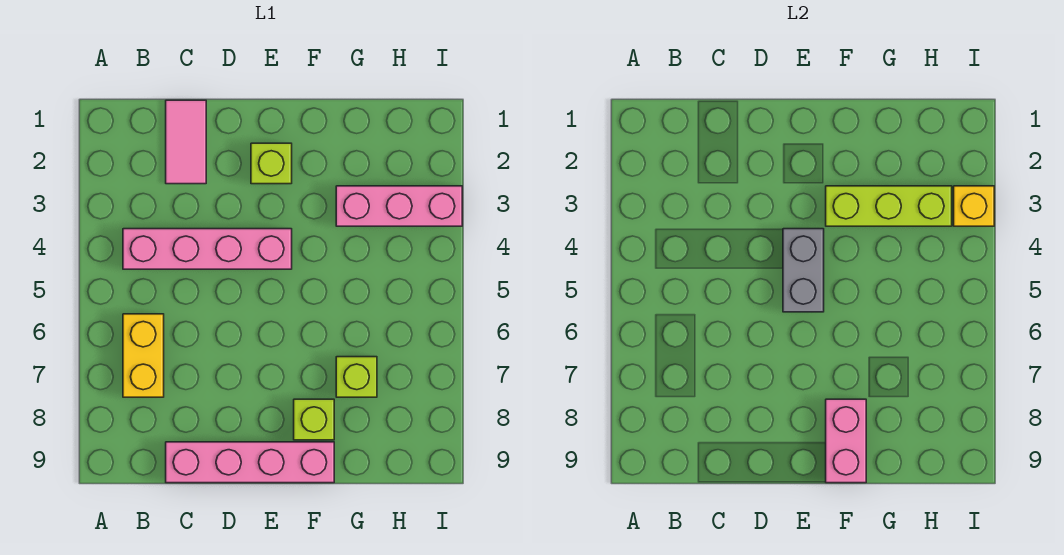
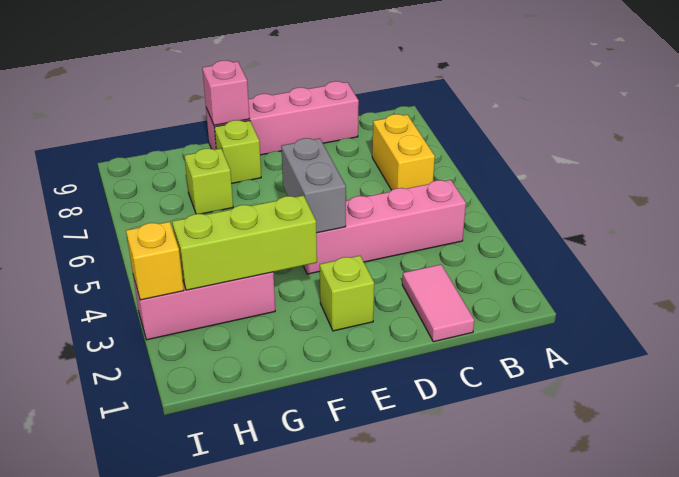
pink brick F8:F9 level 2 -> pink brick F9 level 2

